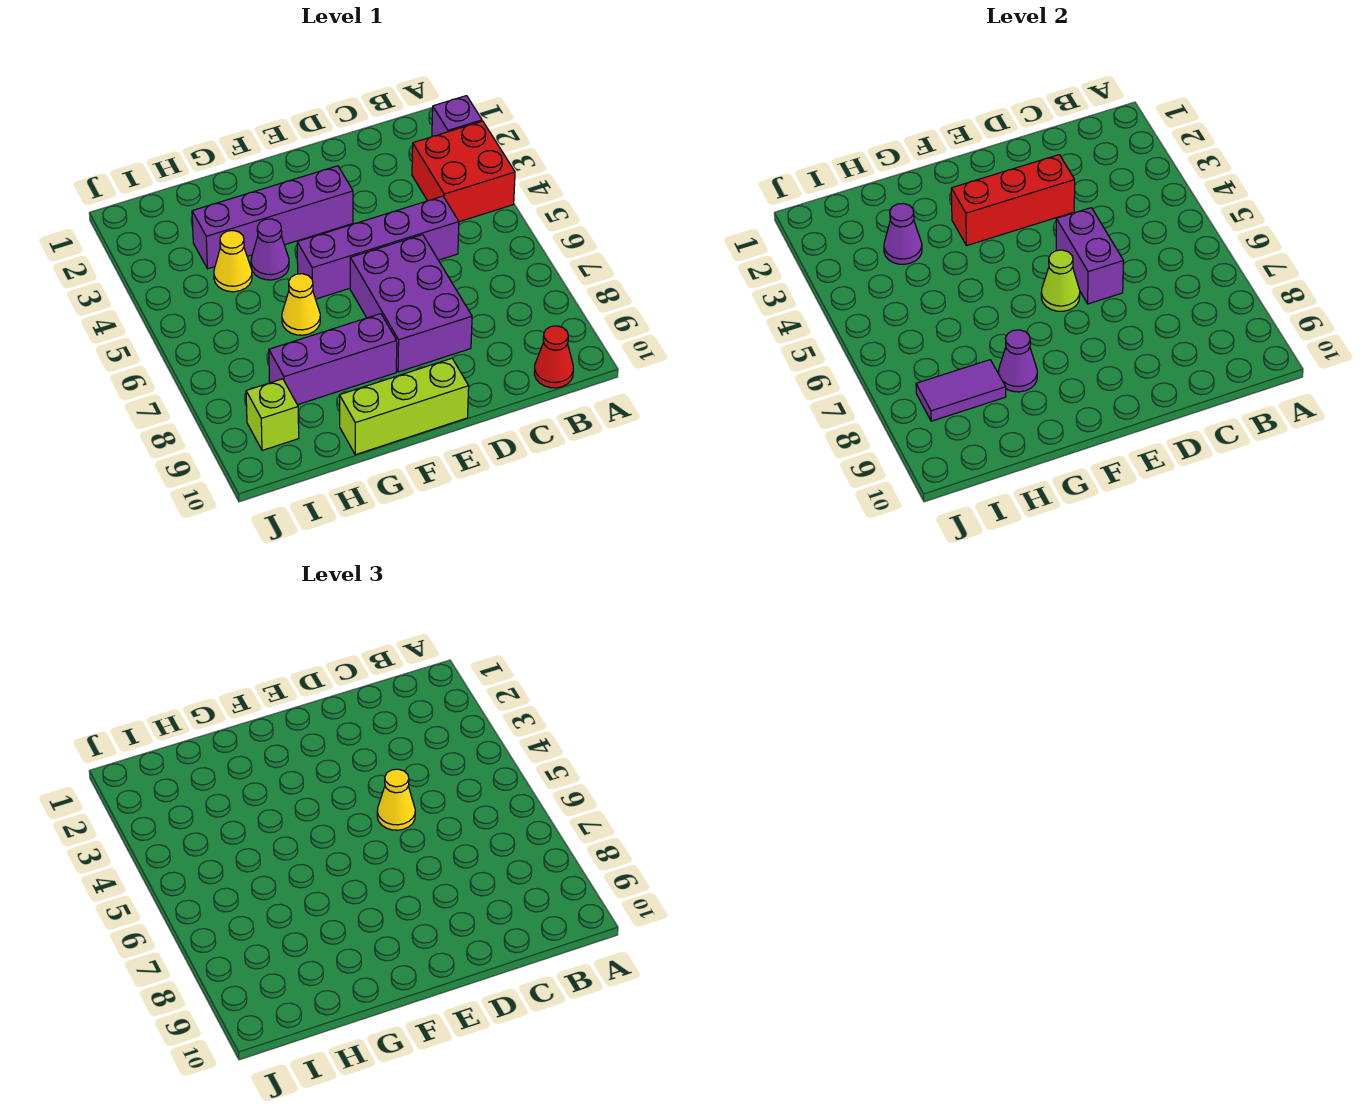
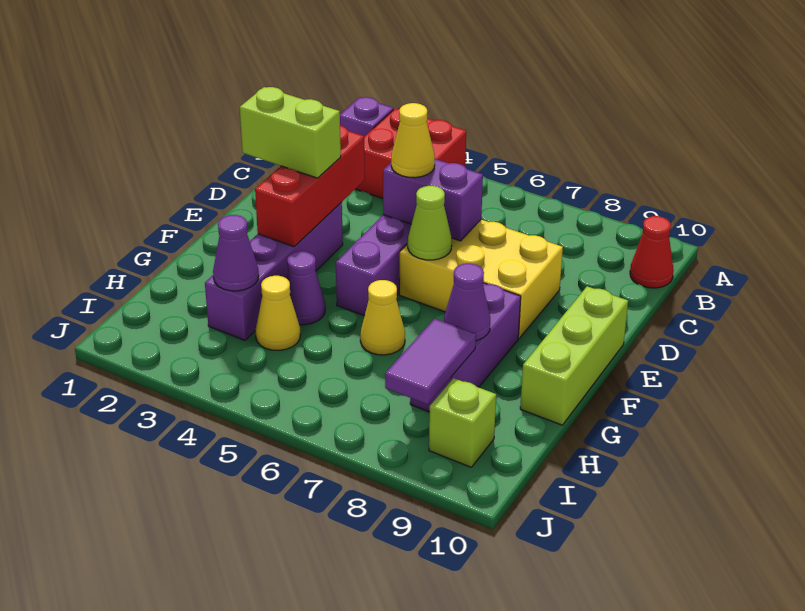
purple brick D6:E8 level 1 -> yellow brick D6:E8 level 1
none -> lime brick E2:E3 level 3

